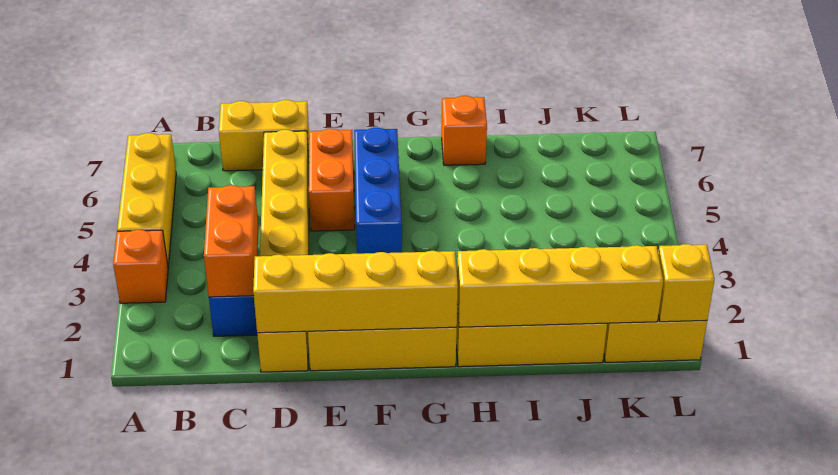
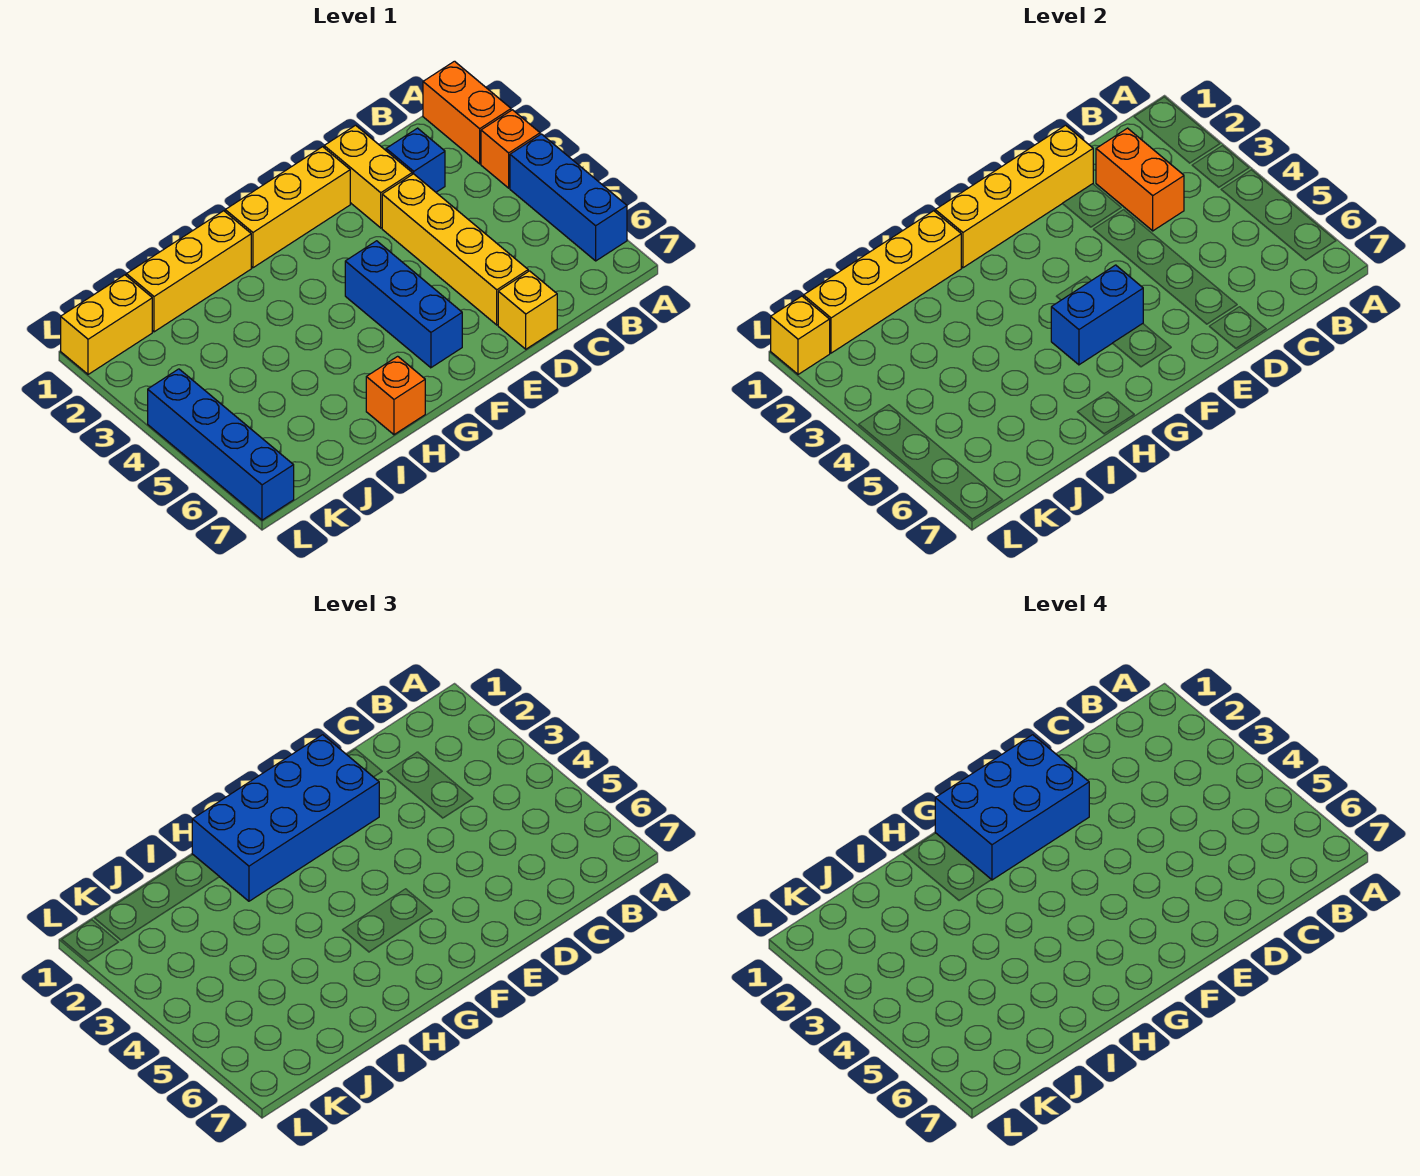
yellow brick A4:A6 level 1 -> blue brick A4:A6 level 1
yellow brick C7:D7 level 1 -> yellow brick D7 level 1
none -> blue brick E1:H2 level 3
none -> blue brick E1:G2 level 4
orange brick E5:E6 level 1 -> orange brick A1:A2 level 1
none -> blue brick F5:G5 level 2
none -> blue brick L4:L7 level 1

